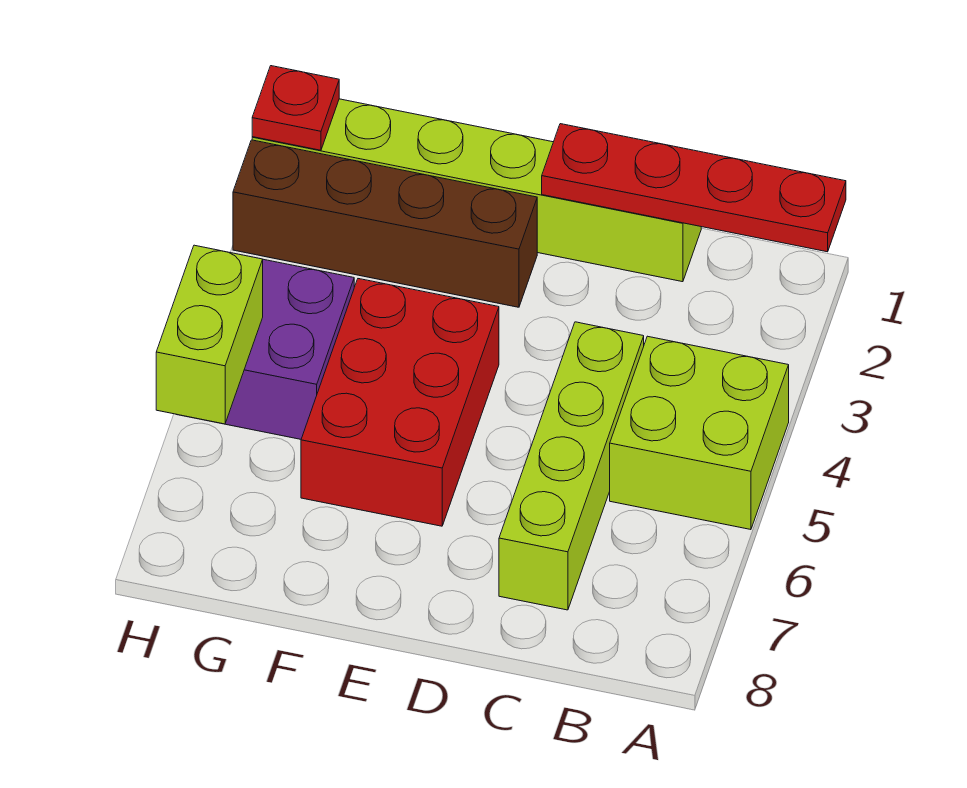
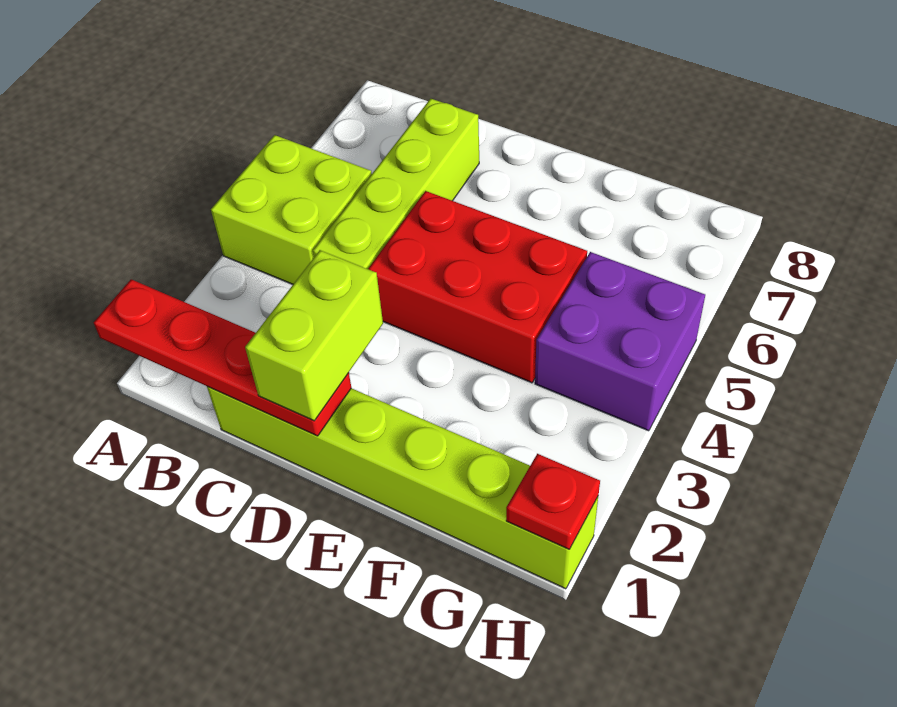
brown brick E2:H2 level 1 -> none
red brick E4:F6 level 1 -> red brick D4:F5 level 1
lime brick H5:H6 level 2 -> lime brick D1:D2 level 3

